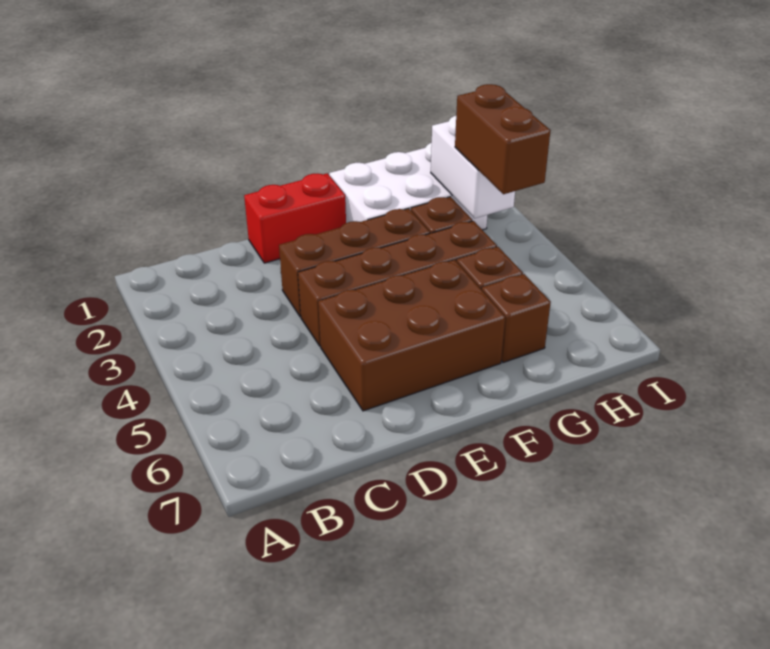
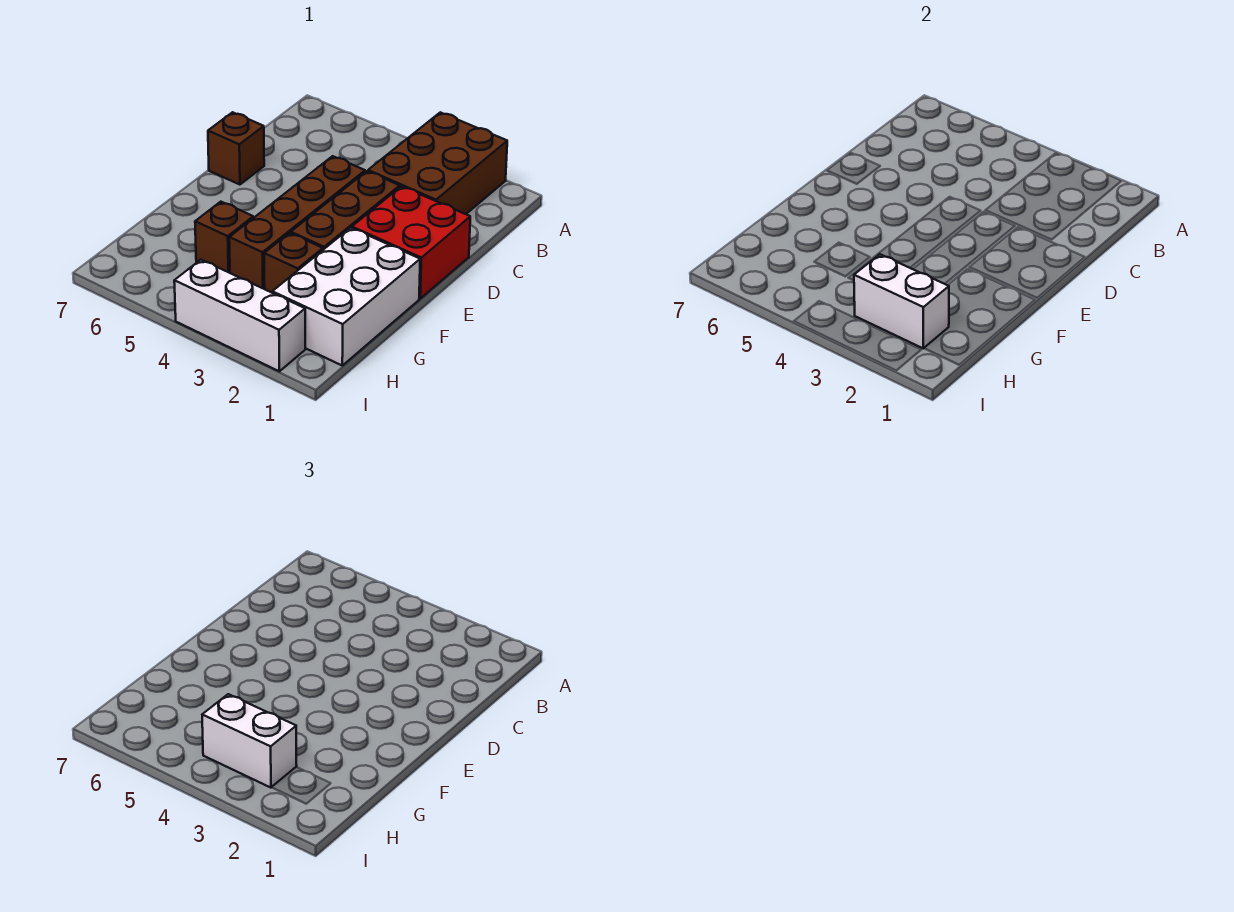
red brick D1:E1 level 1 -> red brick D1:E2 level 1
brown brick D5:F6 level 1 -> brown brick A2:C3 level 1
brown brick G6 level 1 -> brown brick D7 level 1
brown brick H3:H4 level 3 -> white brick H3:H4 level 3
none -> white brick I2:I4 level 1

